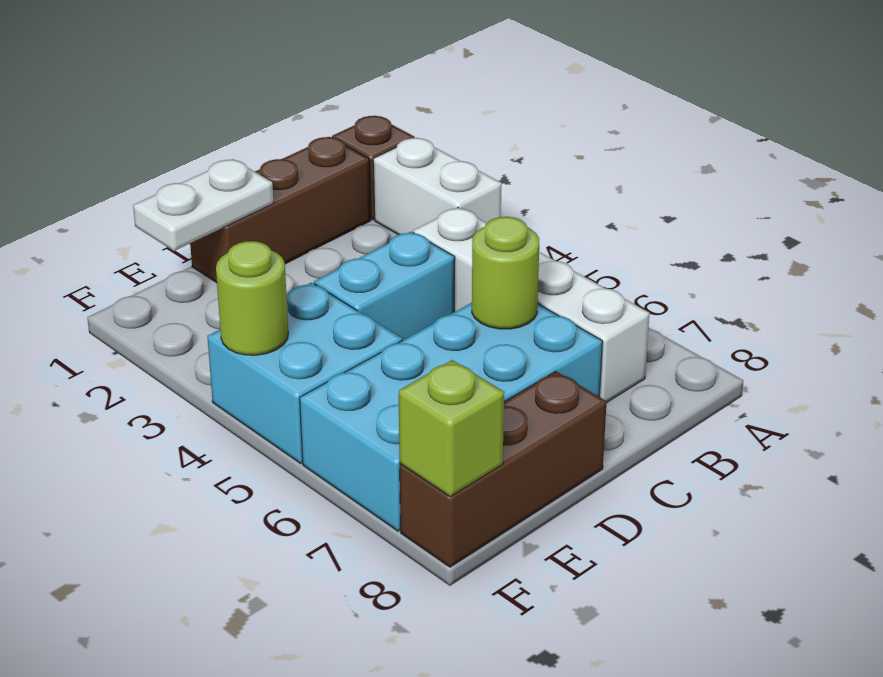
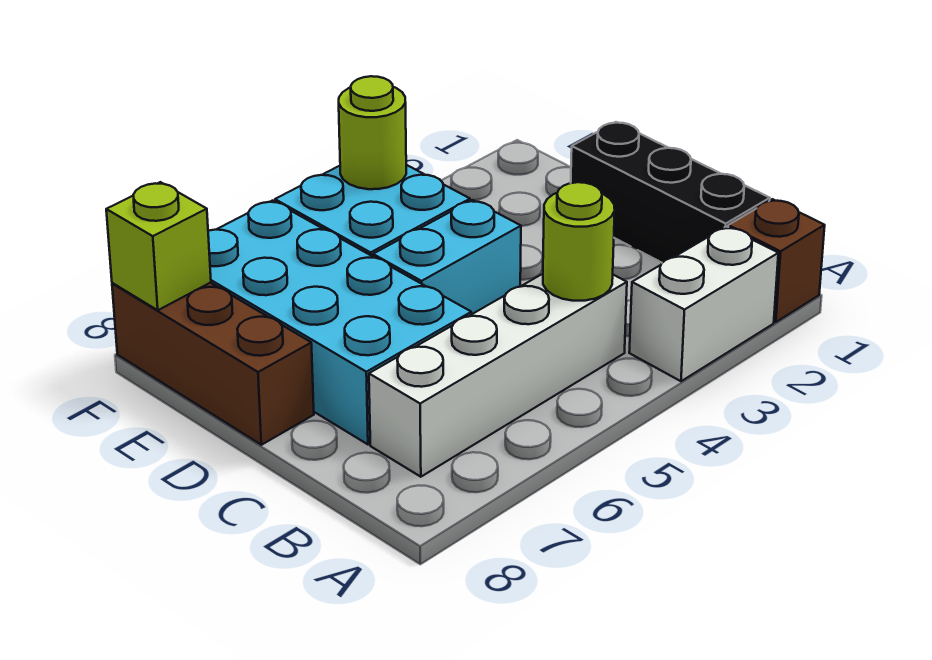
brown brick B1:D1 level 1 -> black brick B1:D1 level 1
cyan brick C4:D4 level 1 -> cyan brick D4:D5 level 1
lime round brick C6 level 2 -> lime round brick B4 level 2
white plate D1:E1 level 2 -> none

